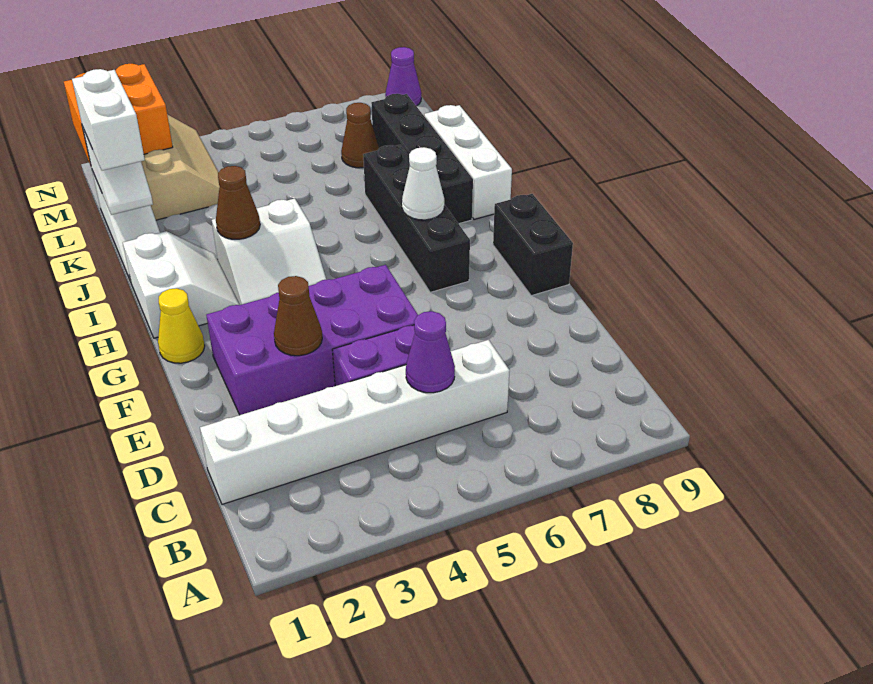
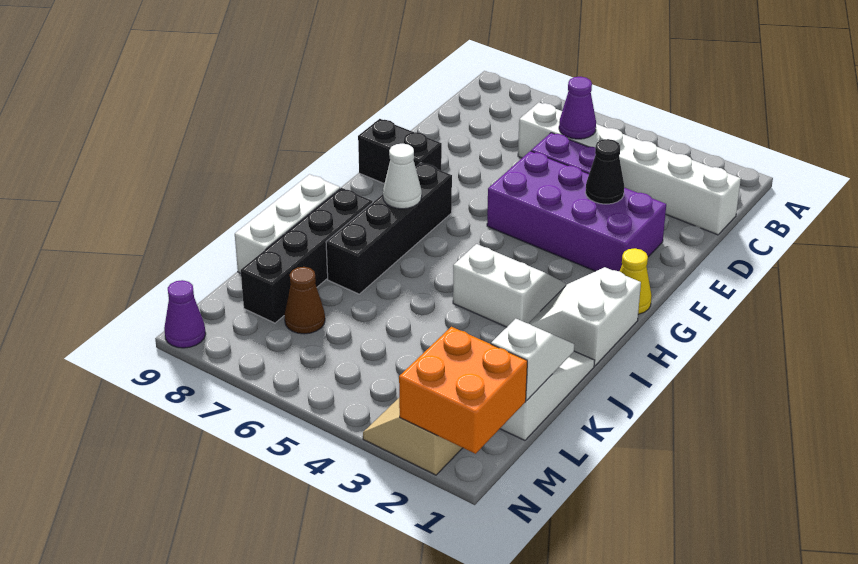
brown cone E3 level 2 -> black cone E3 level 2
black brick F9:G9 level 1 -> black brick F8:F9 level 1
brown cone I3 level 2 -> none
white brick K1:L1 level 3 -> none

